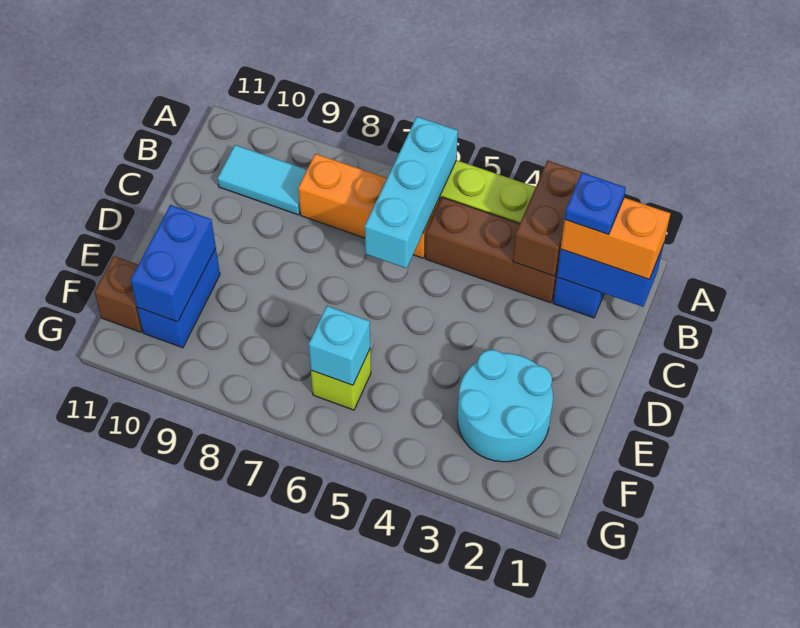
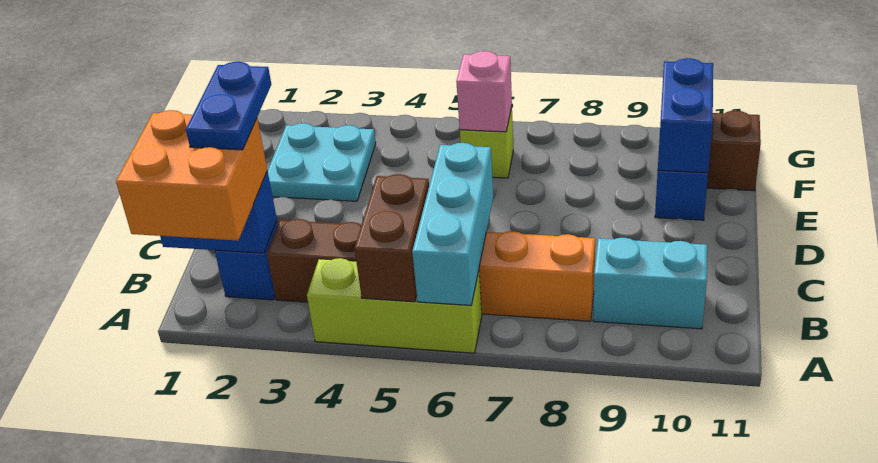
brown brick A3:B3 level 2 -> brown brick A5:B5 level 2
orange brick B1:B2 level 3 -> orange brick A1:B2 level 3
blue plate B2 level 4 -> blue plate B2:C2 level 4
cyan tile B9:B10 level 1 -> cyan brick B9:B10 level 1
cyan round brick E2:F3 level 1 -> cyan plate E2:F3 level 1
cyan brick F6 level 2 -> pink brick F6 level 2

